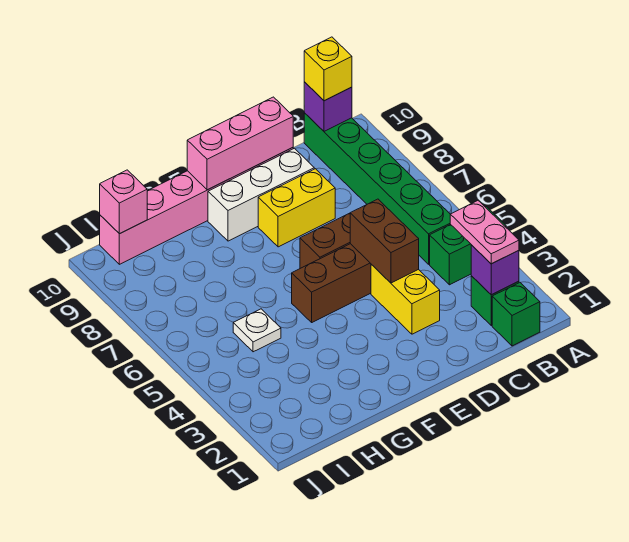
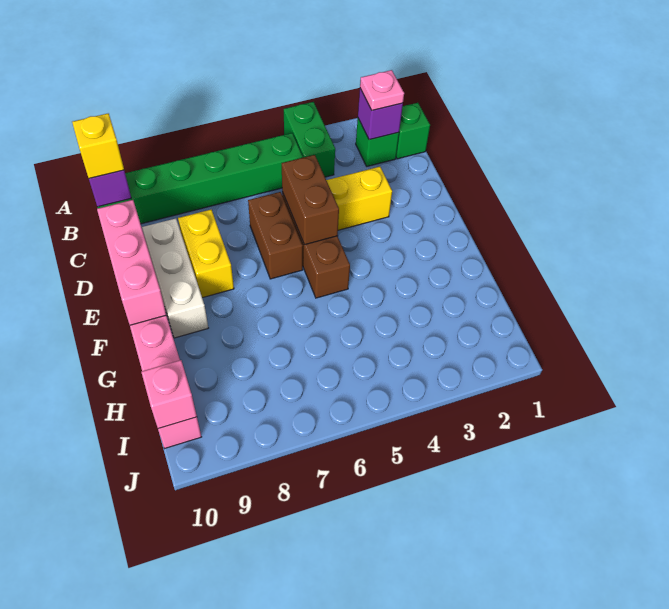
pink plate B2:B3 level 3 -> pink plate B2 level 3
brown brick D4:D5 level 2 -> brown brick D5:E5 level 2
white plate H5 level 1 -> none

